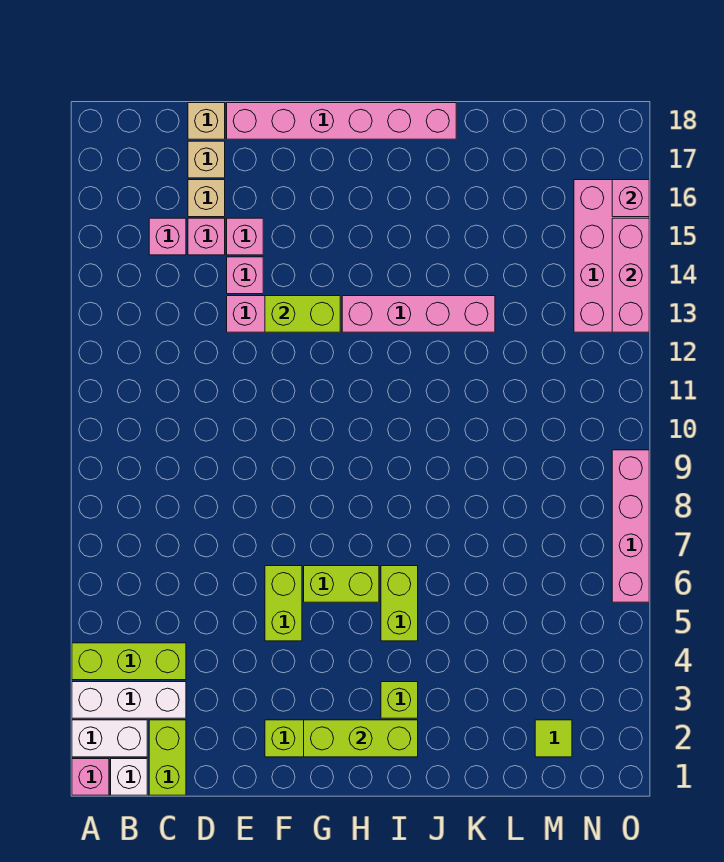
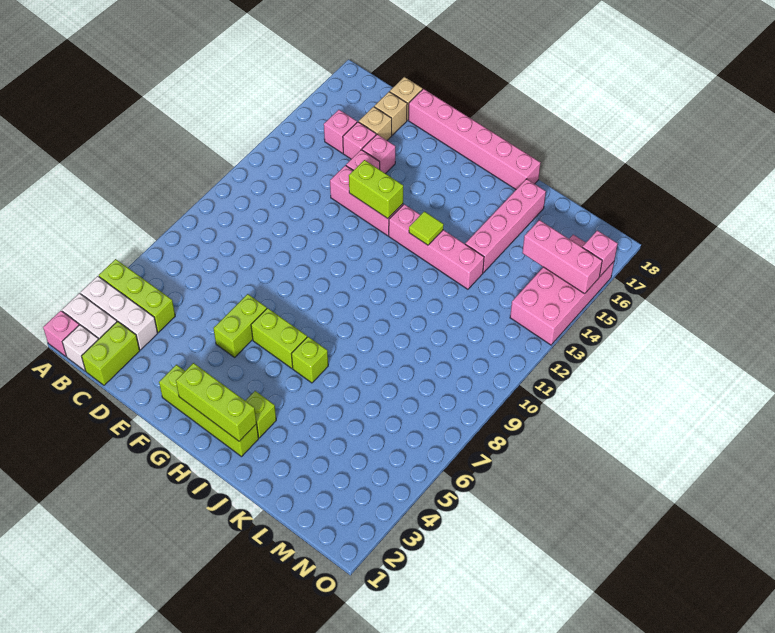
lime brick I5:I6 level 1 -> lime brick I6 level 1
lime tile M2 level 1 -> lime tile I13 level 2
pink brick O6:O9 level 1 -> pink brick K14:K17 level 1
pink brick O13:O15 level 2 -> pink brick M15:O15 level 2

